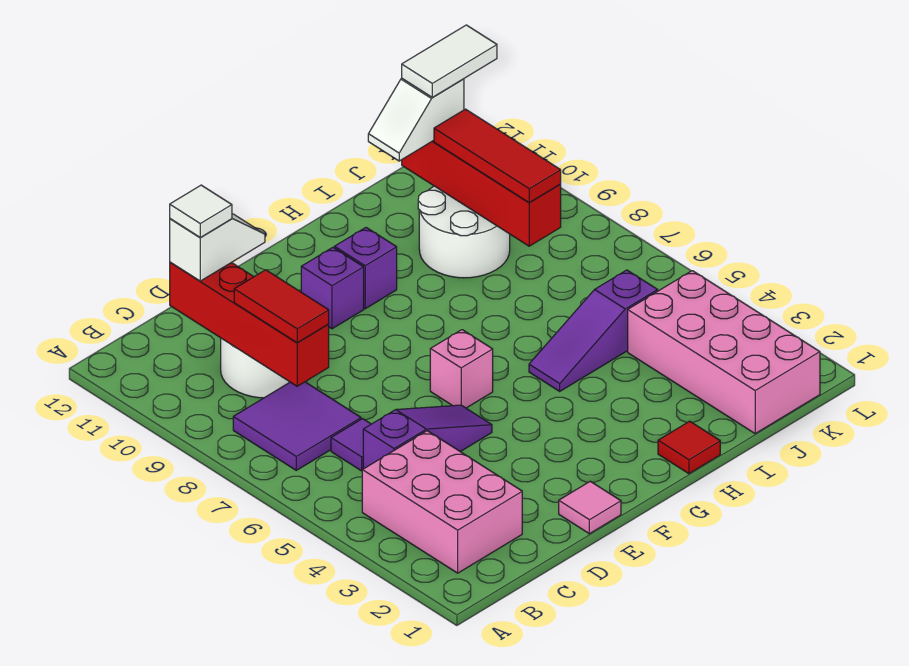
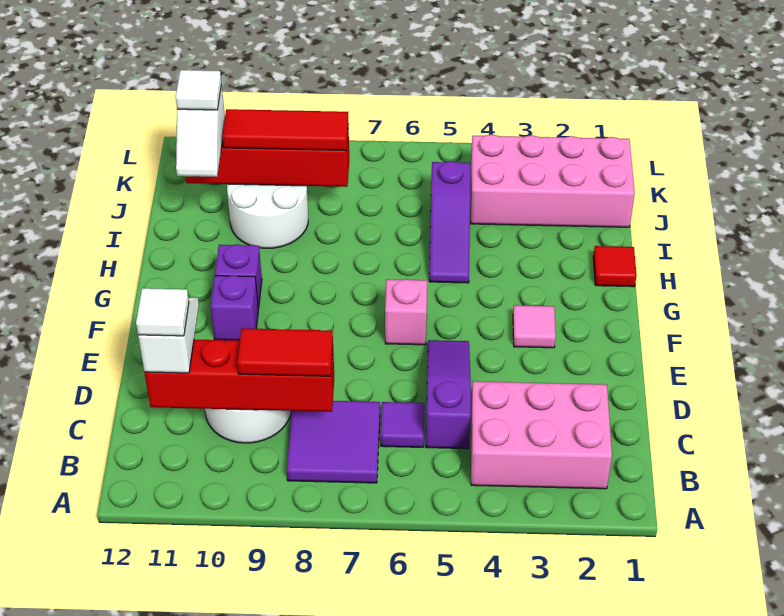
pink tile E1 level 1 -> pink tile F3 level 1
white tile J11:K11 level 4 -> white tile J11 level 4

